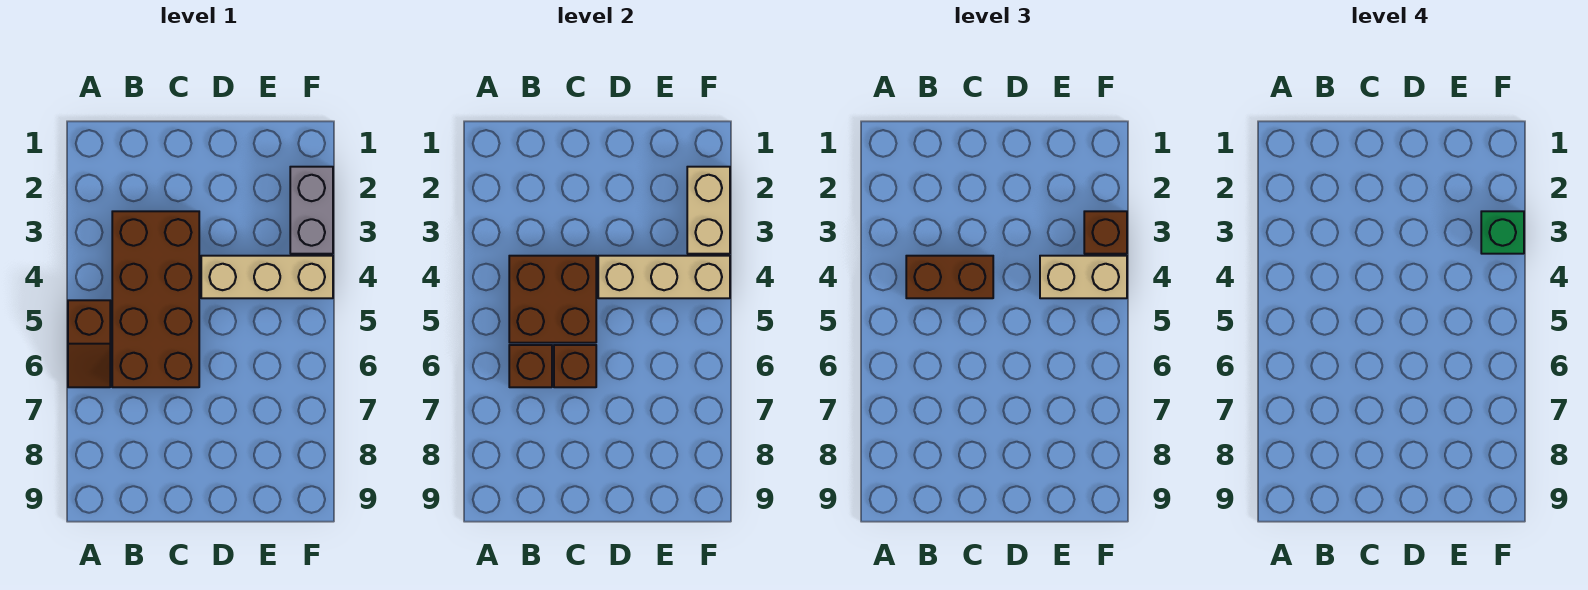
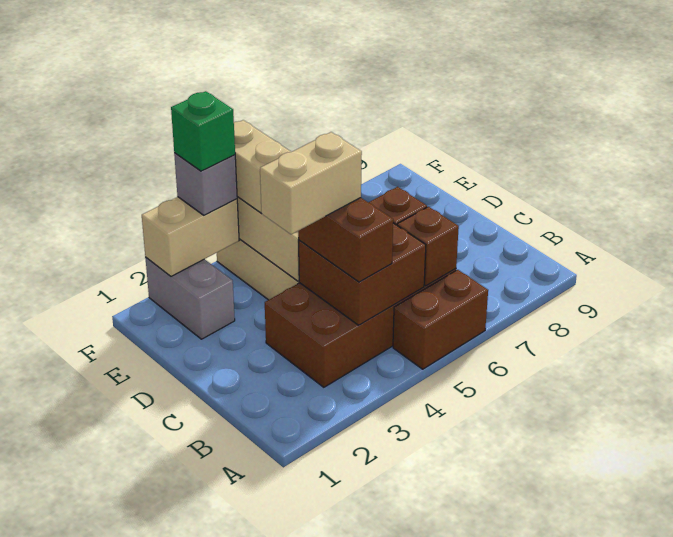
brown slope A5:A6 level 1 top 5 -> brown brick A5:A6 level 1
none -> tan brick C3:C4 level 4
grey brick F2:F3 level 1 -> grey brick E2:F2 level 1
brown brick F3 level 3 -> grey brick F3 level 3

